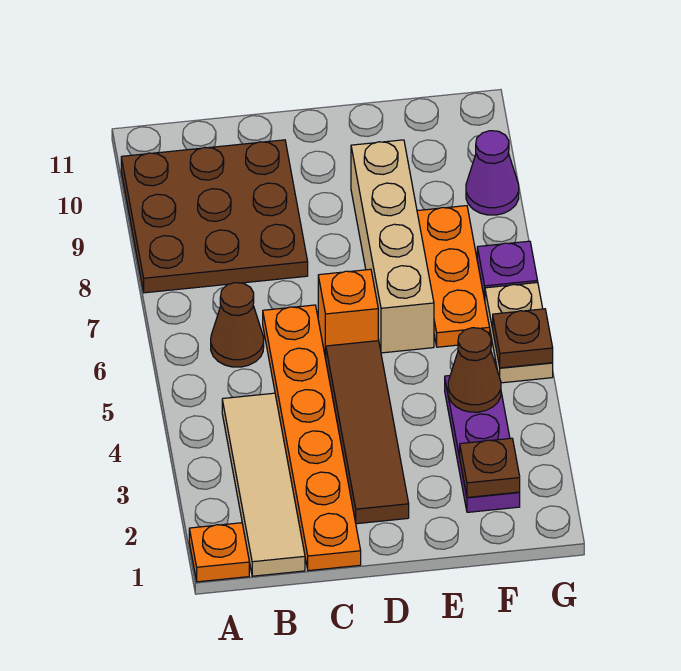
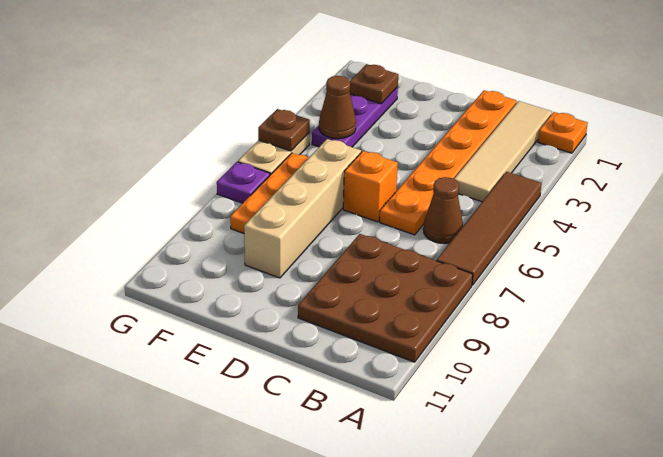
brown tile D2:D5 level 1 -> brown tile A4:A7 level 1
purple cone G9 level 1 -> none

